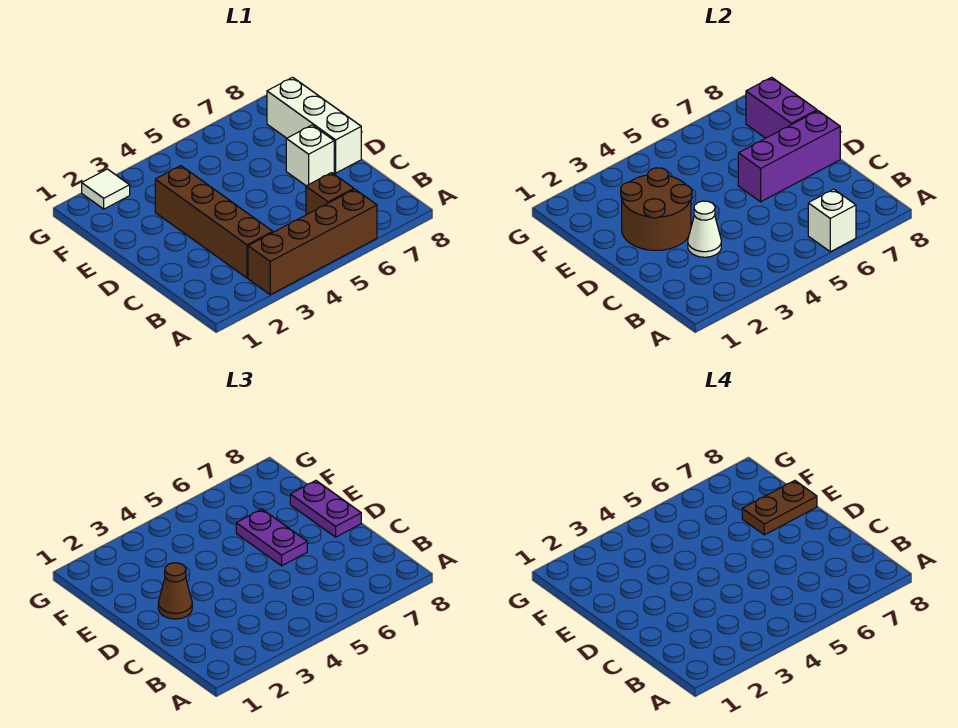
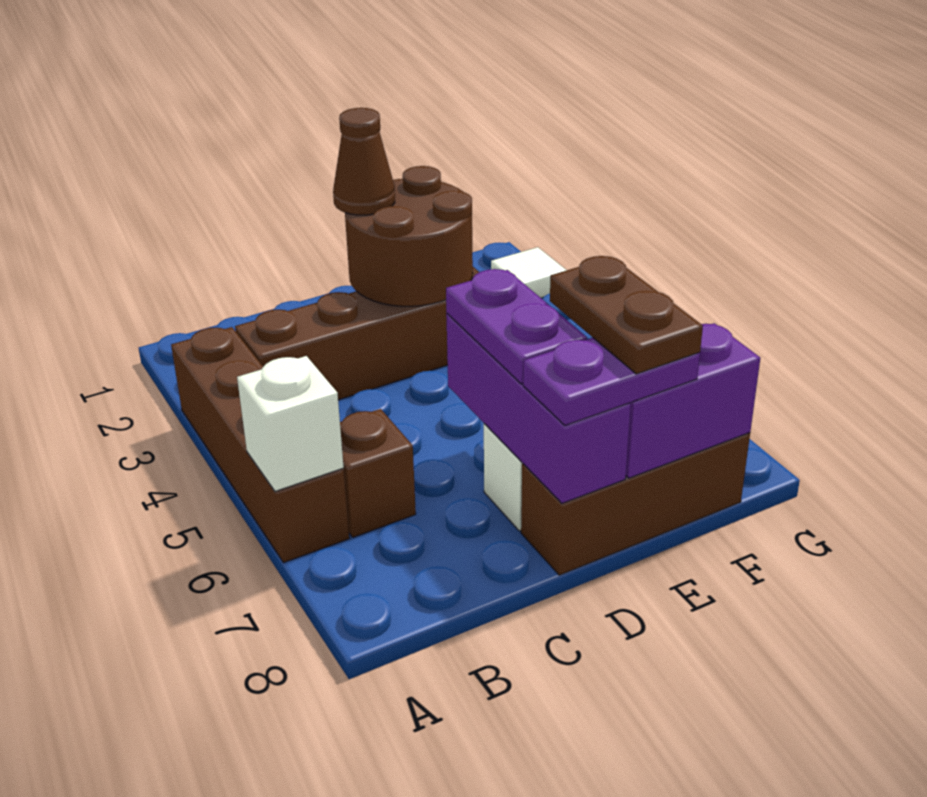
white cone C3 level 2 -> none
purple plate D6:E6 level 3 -> purple plate D6:D7 level 3
white brick D8:F8 level 1 -> brown brick D8:F8 level 1

